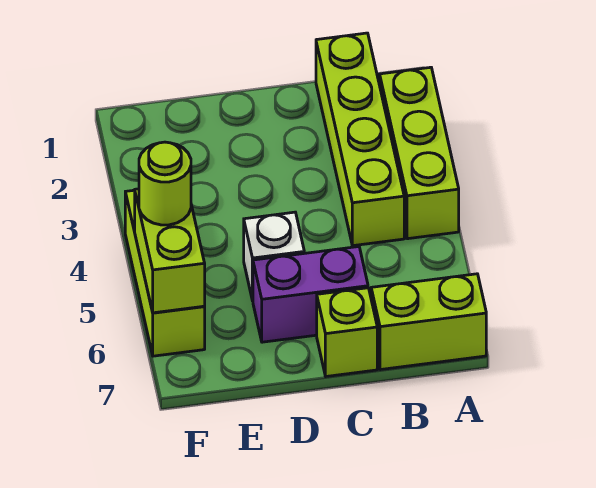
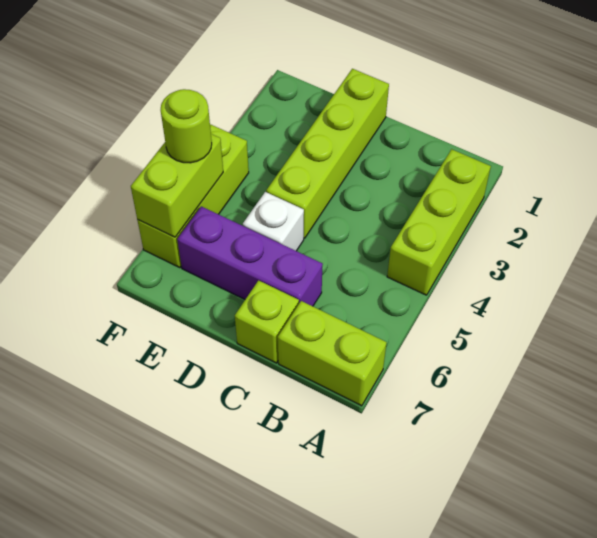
lime brick B1:B4 level 1 -> lime brick D1:D4 level 1
purple brick C6:D6 level 1 -> purple brick C6:E6 level 1

